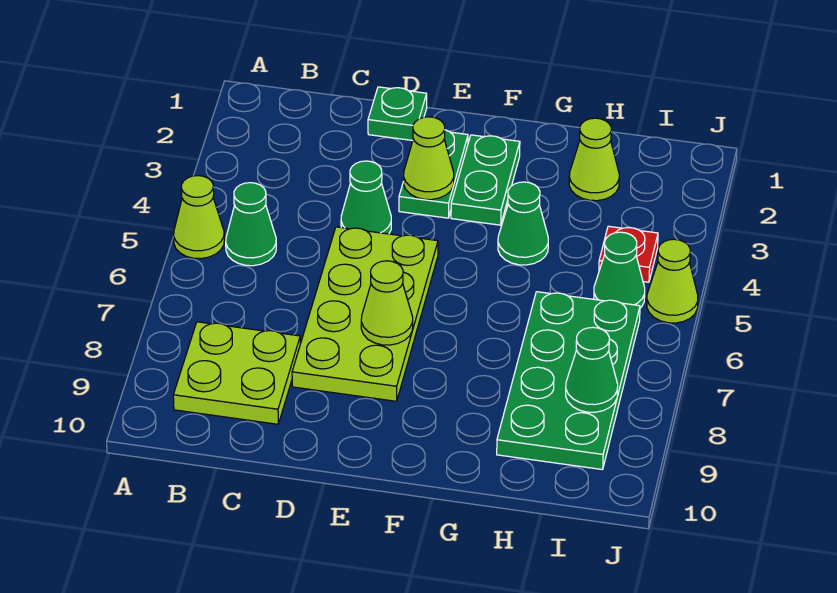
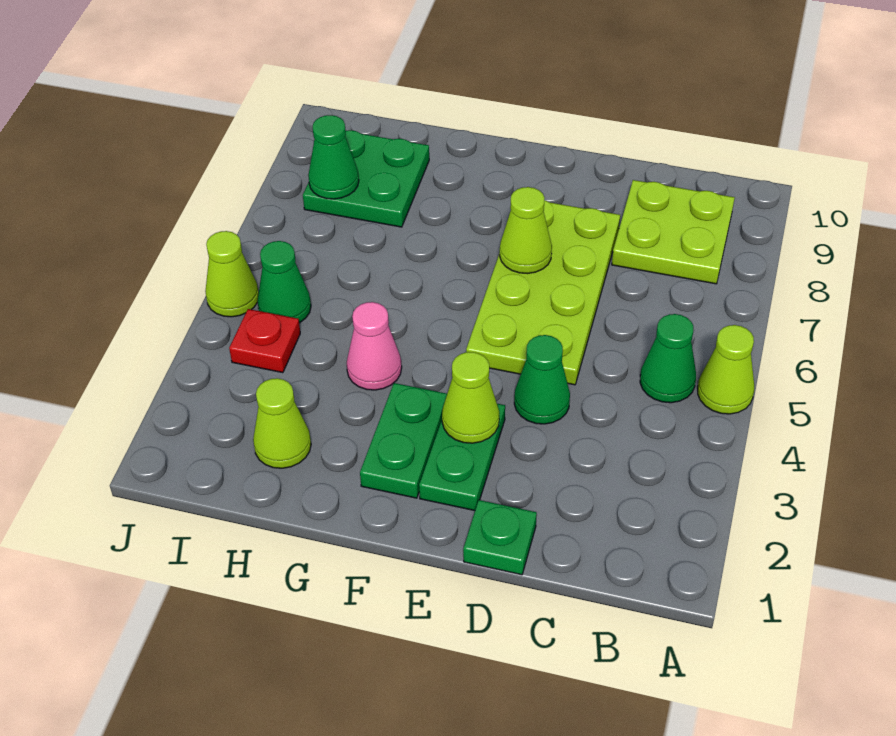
green cone G4 level 1 -> pink cone G4 level 1
green plate H6:I9 level 1 -> green plate H8:I9 level 1

